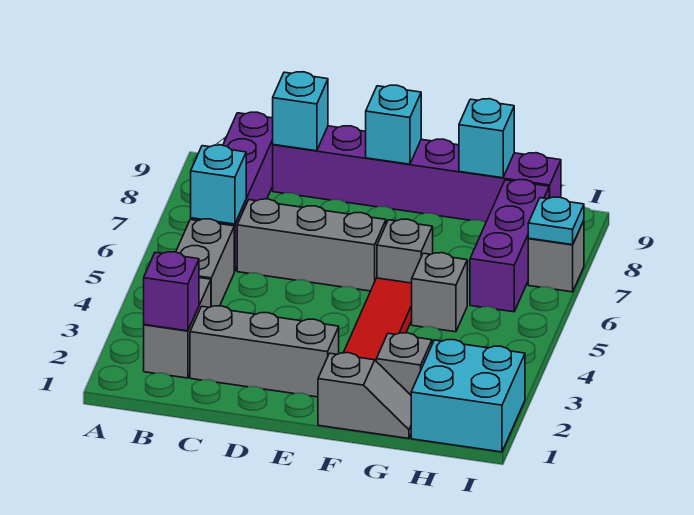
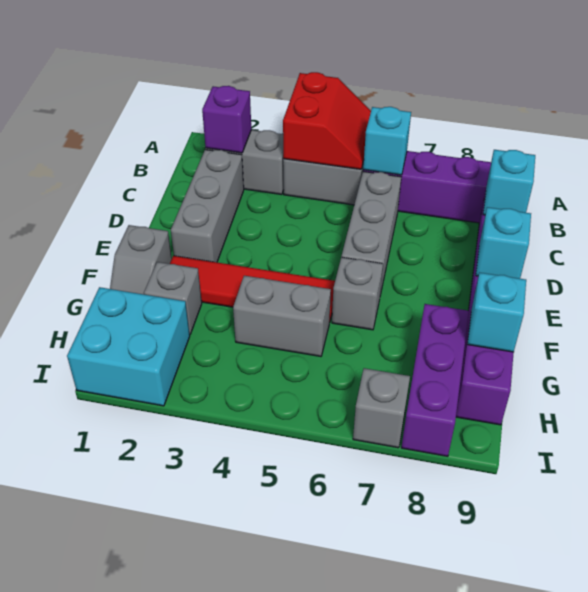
none -> red slope A4:B5 level 2 top 4
grey brick G5 level 1 -> grey brick G4:G5 level 1
purple brick H6:H8 level 1 -> purple brick G8:I8 level 1
cyan plate I7 level 2 -> none

